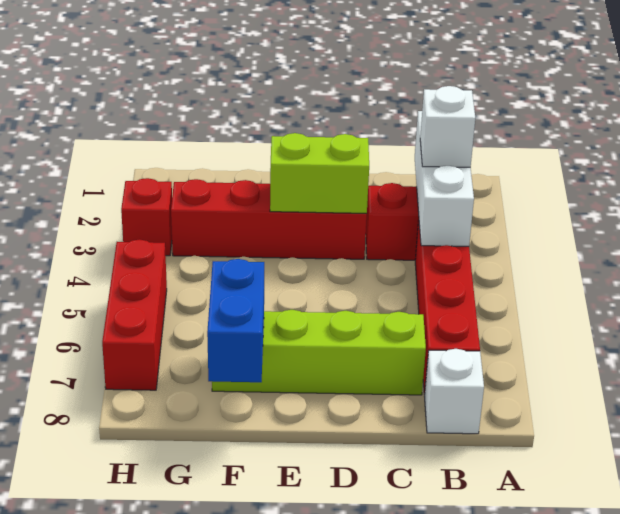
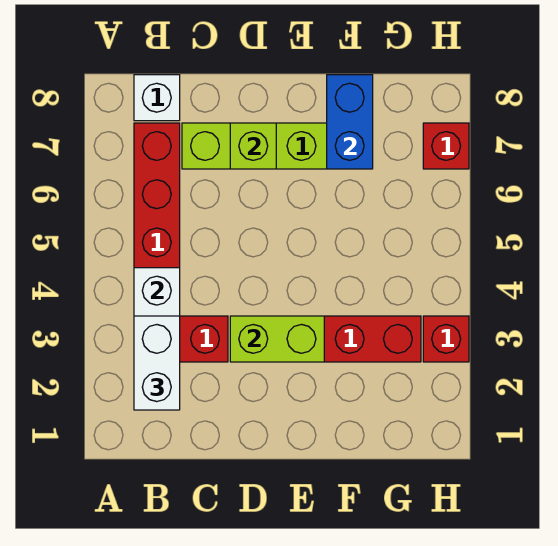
white brick B3 level 3 -> white brick B2:B3 level 3
none -> lime brick D7 level 2
red brick H5:H7 level 1 -> red brick H7 level 1

